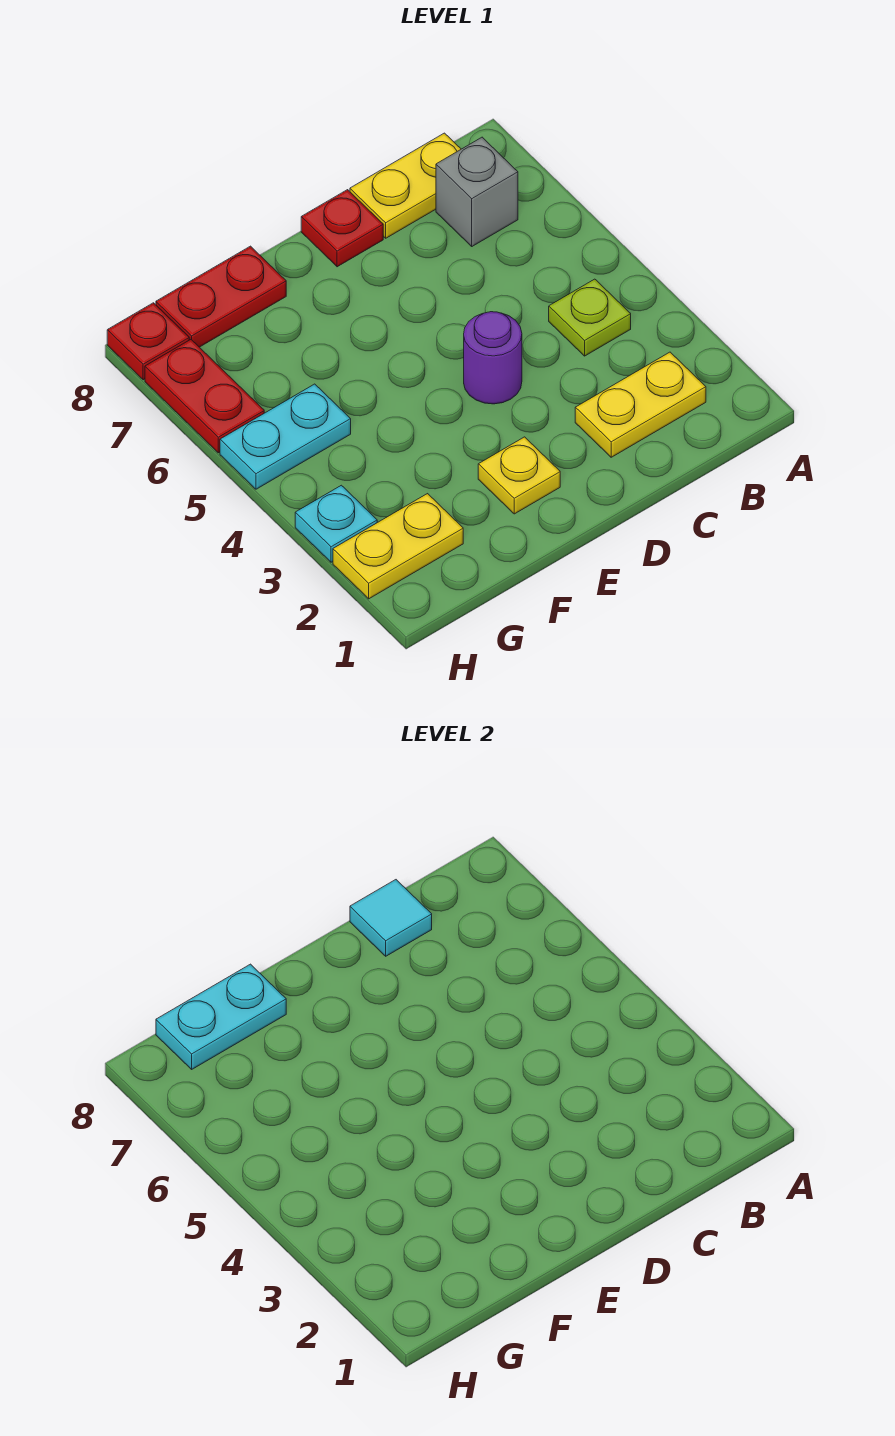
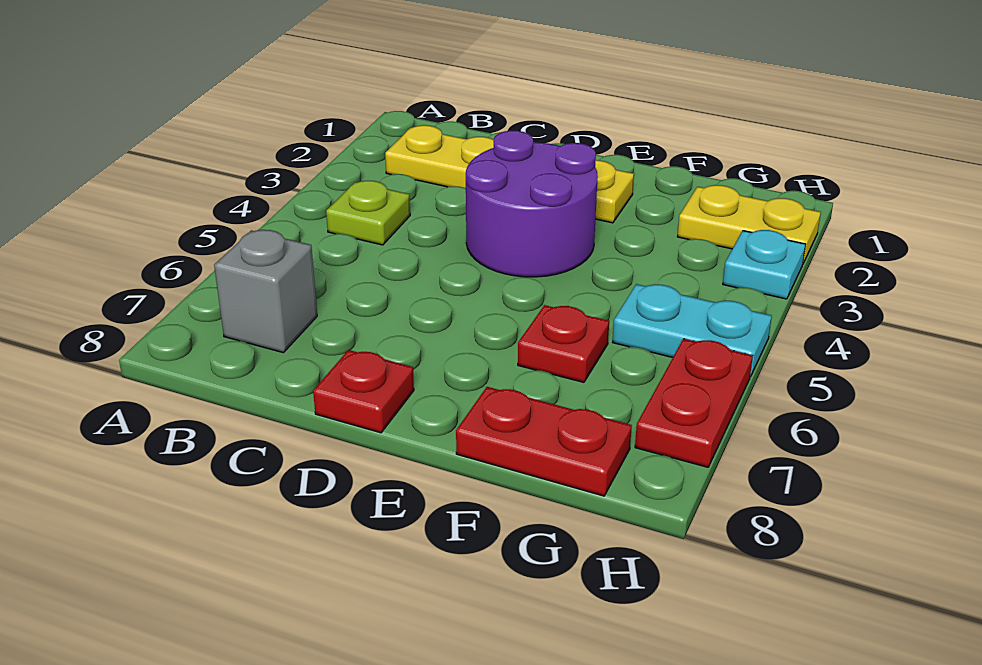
yellow plate B8:C8 level 1 -> none
cyan tile C8 level 2 -> none
purple round brick D4 level 1 -> purple round brick D3:E4 level 1
cyan plate F8:G8 level 2 -> none
red plate H8 level 1 -> red plate F6 level 1

